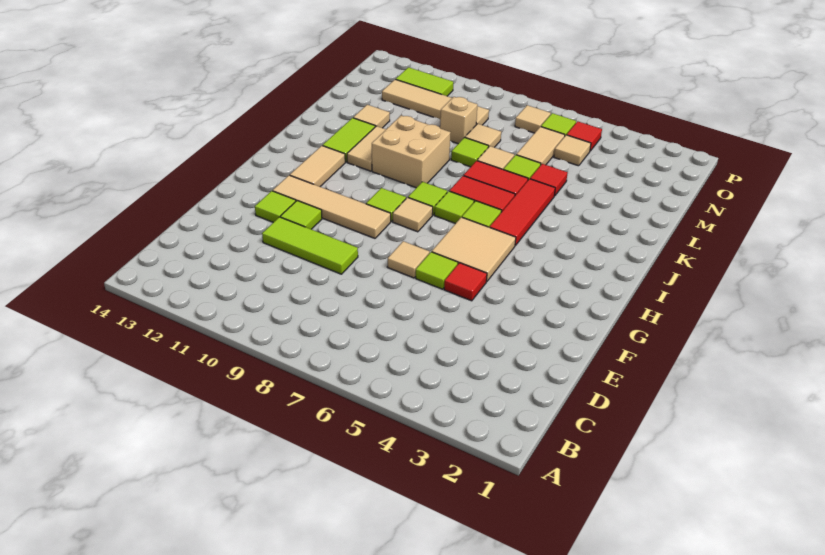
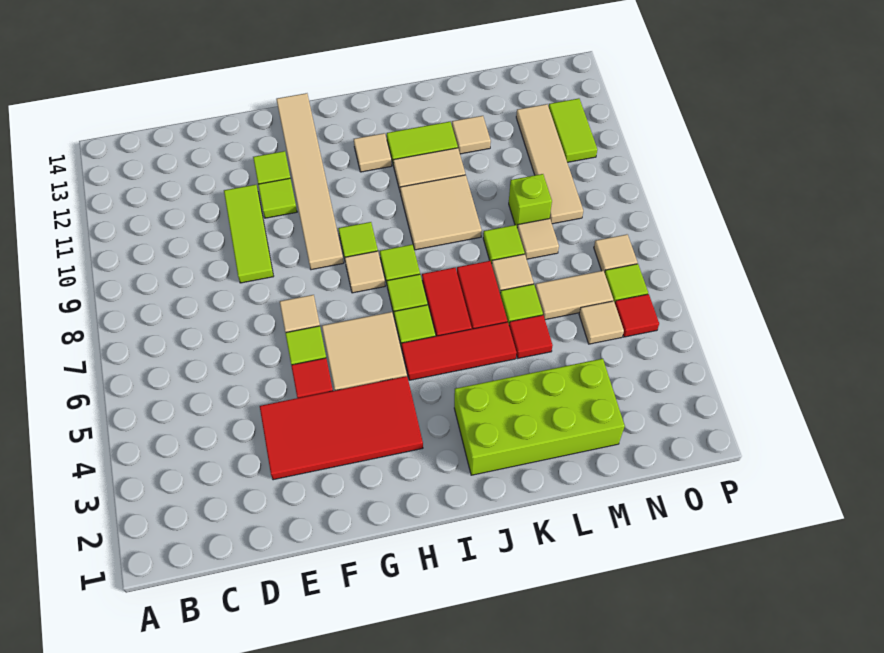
none -> red tile E3:H4 level 1
tan tile G9:G12 level 1 -> tan tile G9:G14 level 1
tan tile H12:I12 level 1 -> tan tile I12 level 1
none -> lime brick J2:M3 level 1
tan brick J9:K10 level 1 -> tan tile J9:K10 level 1
tan brick M9 level 1 -> lime brick M9 level 1

